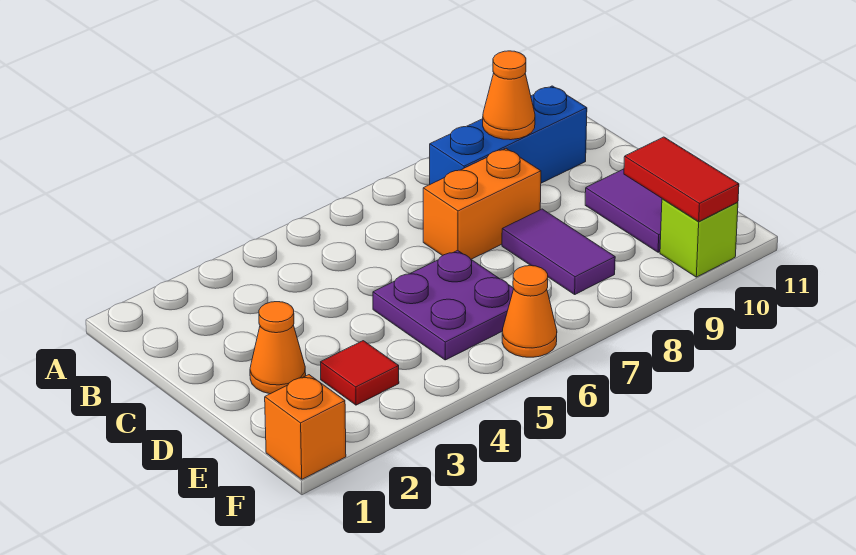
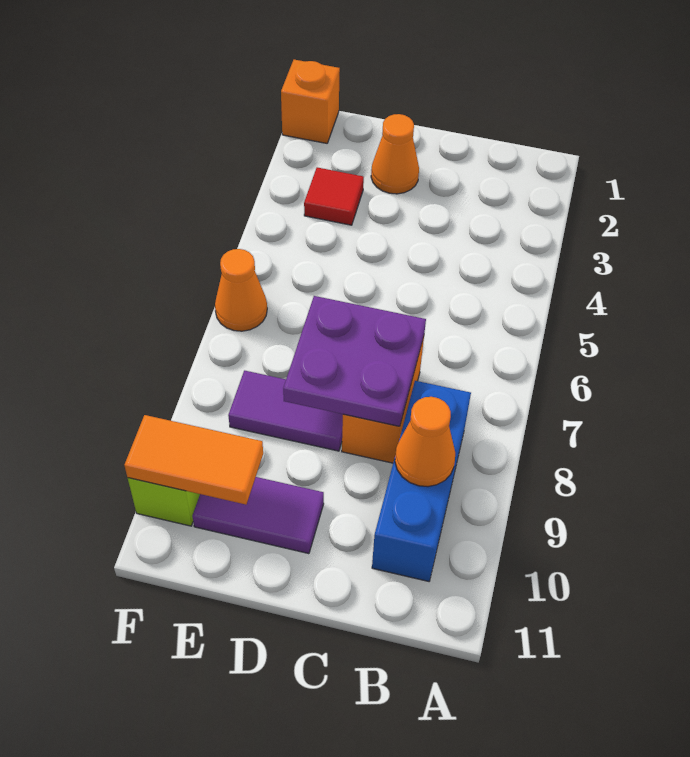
purple plate D5:E6 level 1 -> purple plate C7:D8 level 2
red tile E10:F10 level 2 -> orange tile E10:F10 level 2

